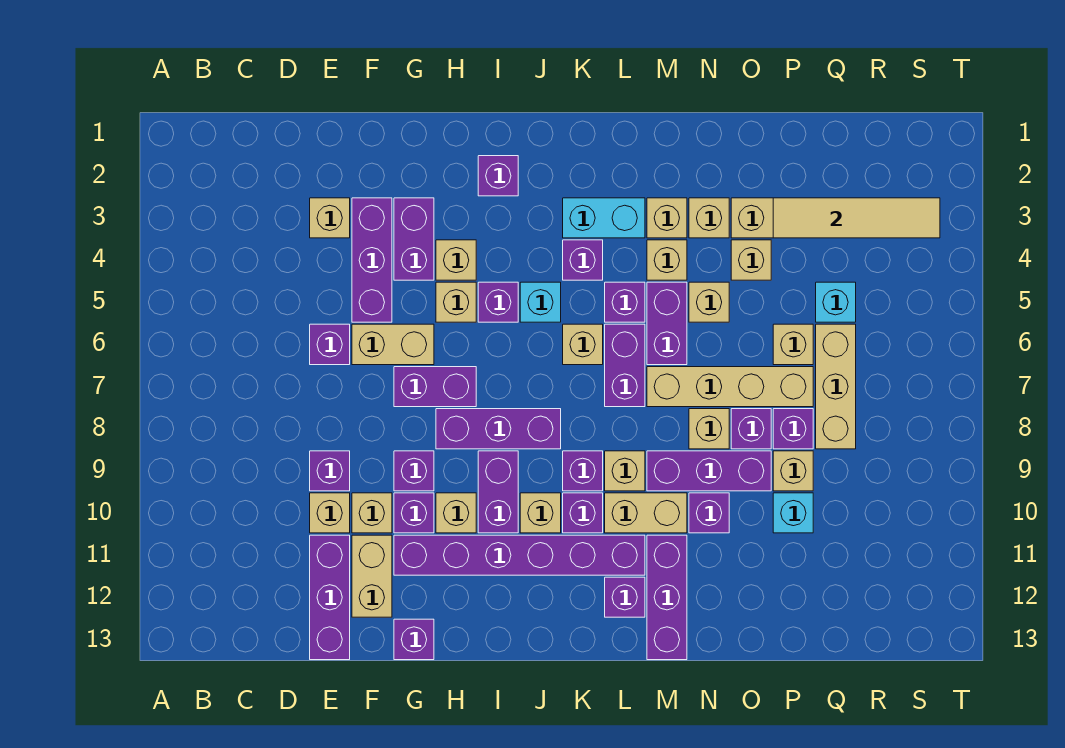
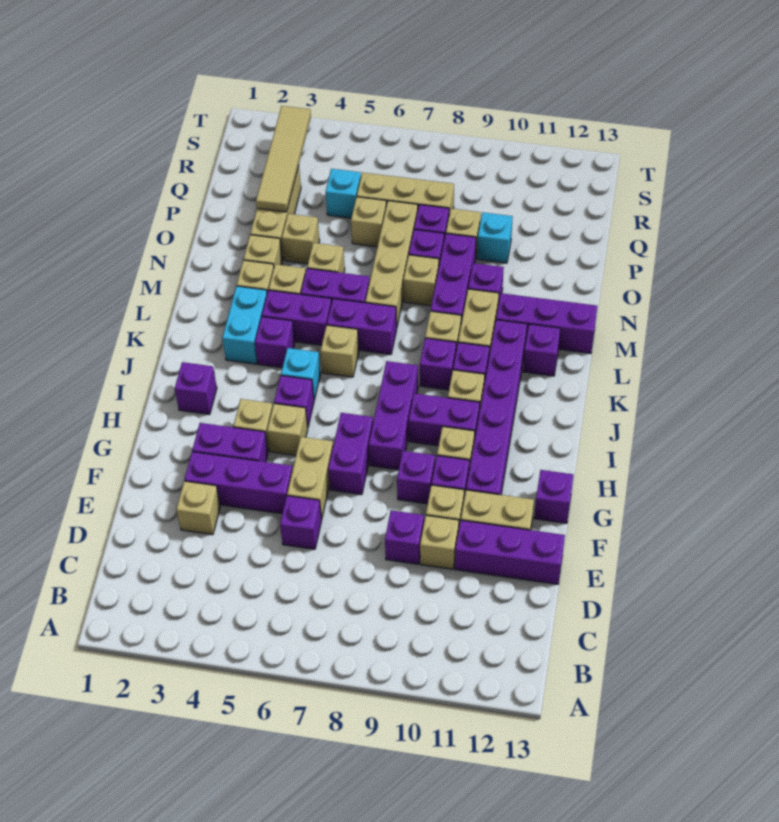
purple brick L5 level 1 -> purple brick L4:L5 level 1

